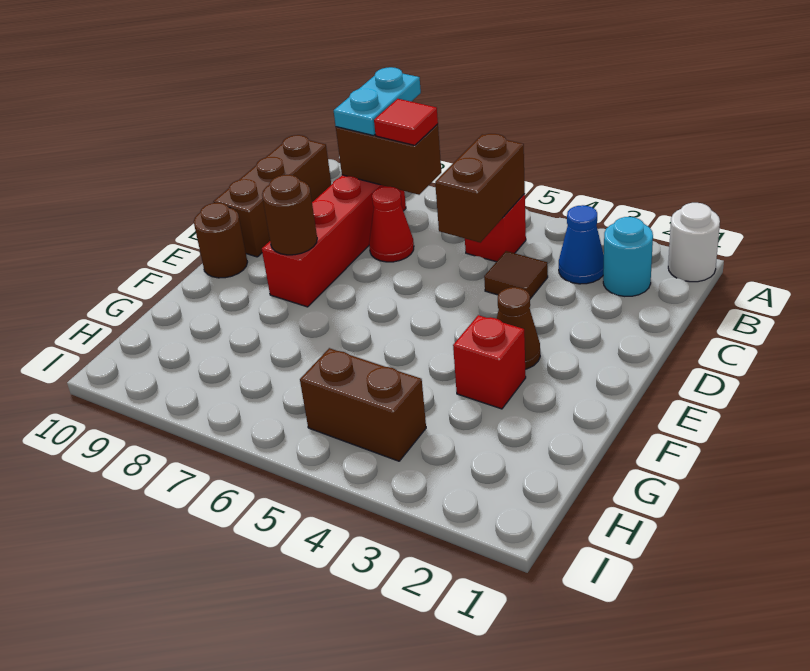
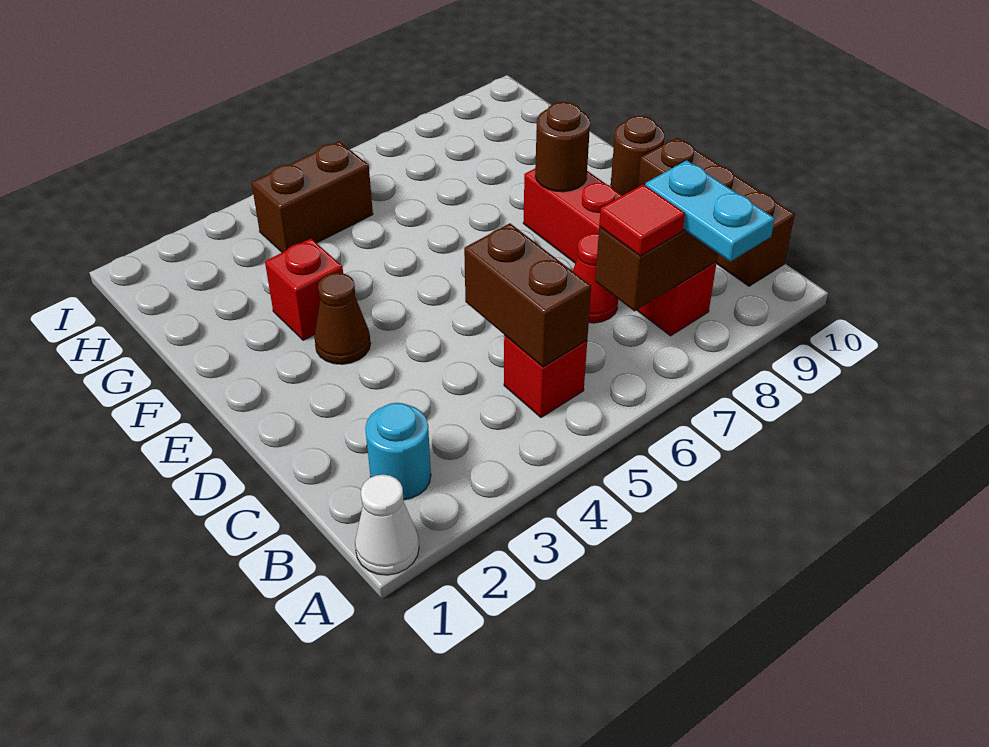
white round brick A1 level 1 -> white cone A1 level 1
blue cone B3 level 1 -> none
brown tile C4 level 1 -> none

